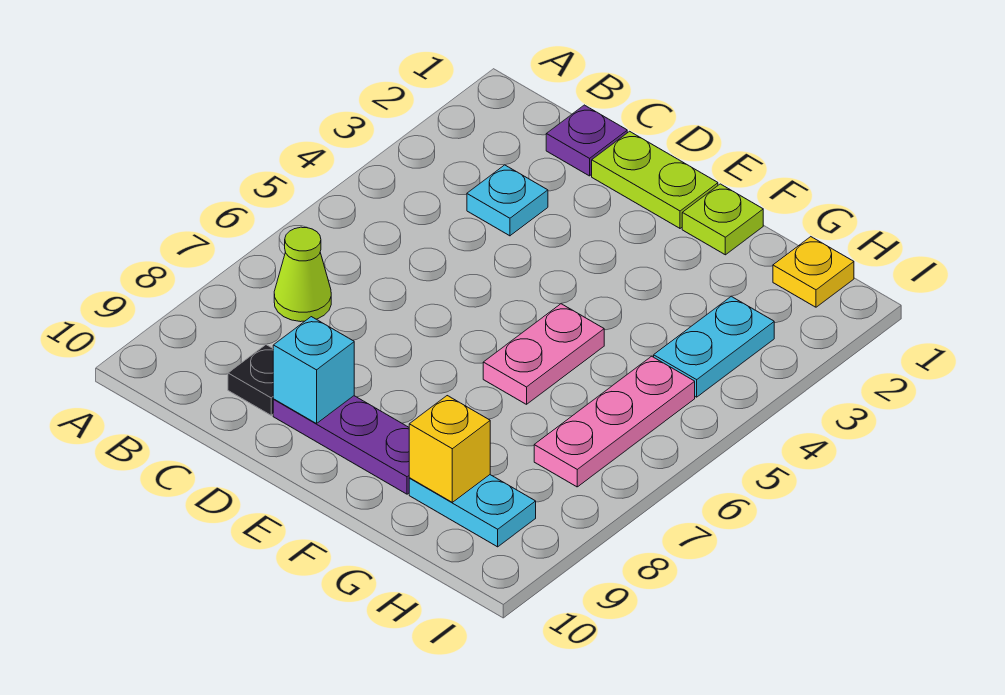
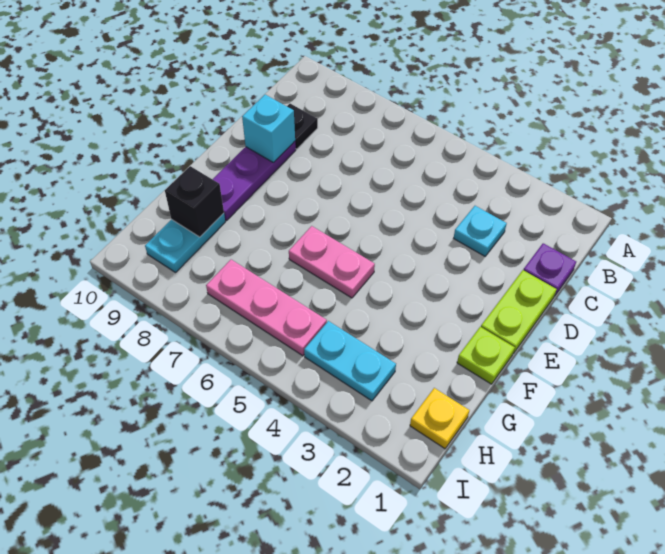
lime cone B7 level 1 -> none
yellow brick G9 level 2 -> black brick G9 level 2

